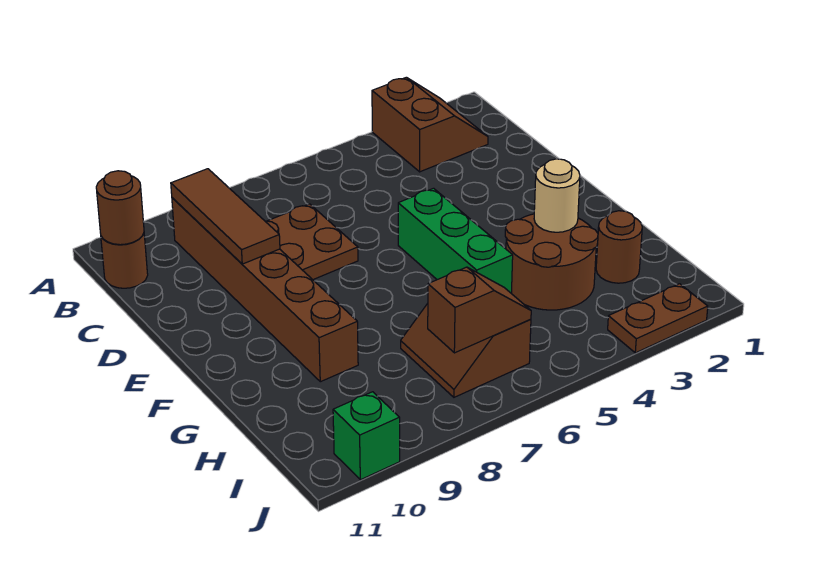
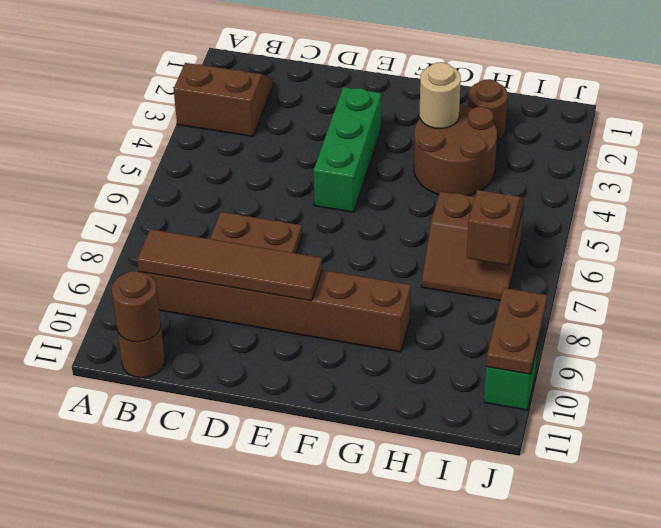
brown tile B9:D9 level 2 -> brown tile B9:E9 level 2
green brick E5:G5 level 1 -> green brick E3:E5 level 1
brown plate J2:J3 level 1 -> brown plate J9:J10 level 2

